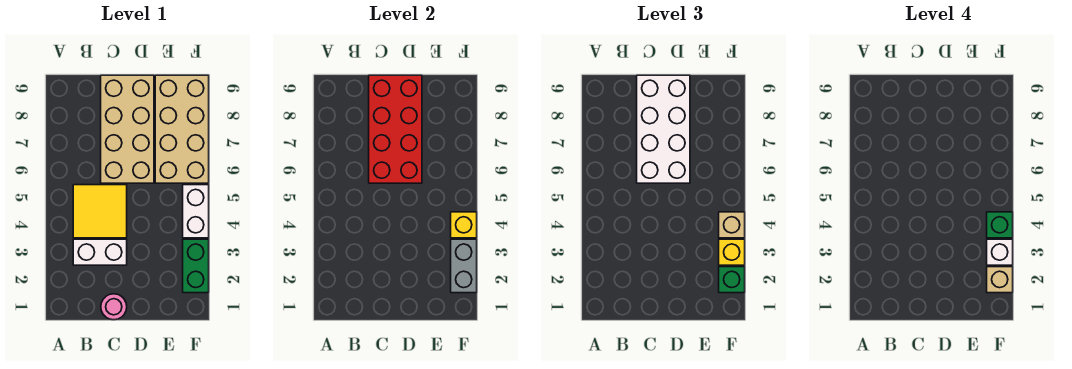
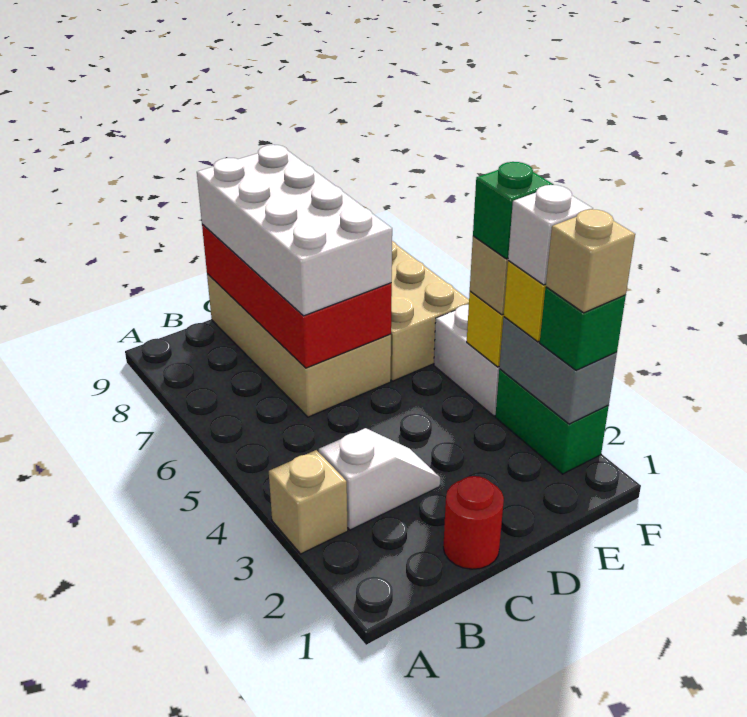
none -> tan brick A3 level 1
white brick B3:C3 level 1 -> white slope B3:C3 level 1 top B
yellow tile B4:C5 level 1 -> none
pink round brick C1 level 1 -> red round brick C1 level 1

